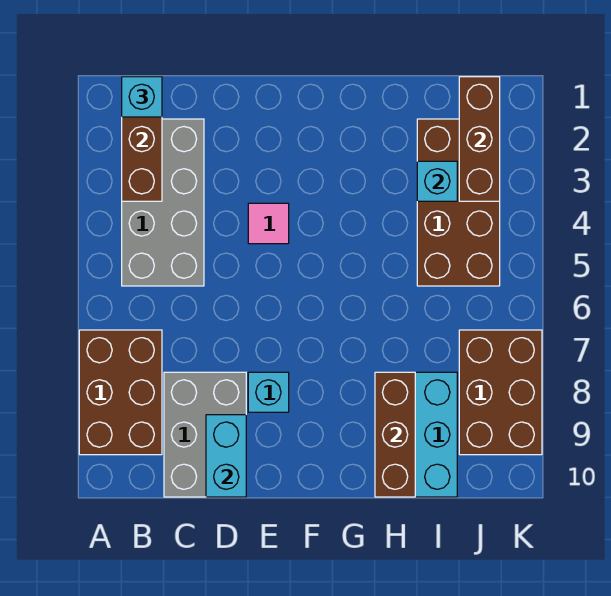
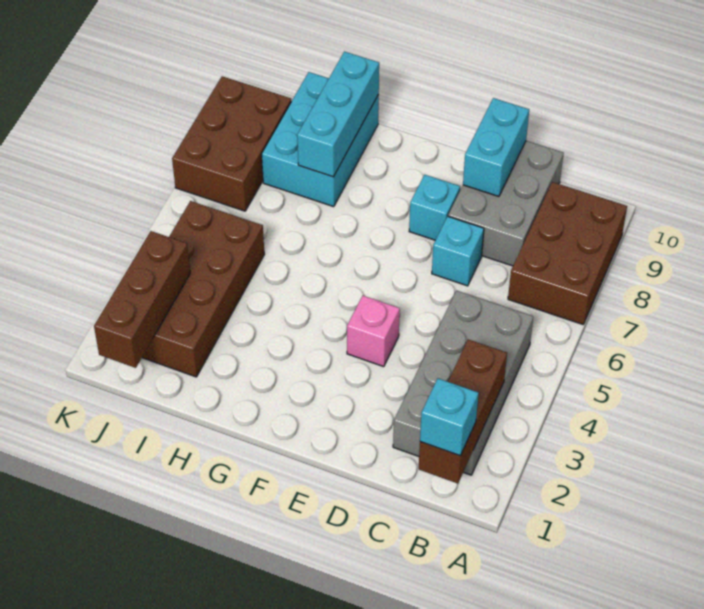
pink tile E4 level 1 -> pink brick E4 level 1
brown brick H8:H10 level 2 -> cyan brick H8:H10 level 2
cyan brick I3 level 2 -> cyan brick D7 level 1

